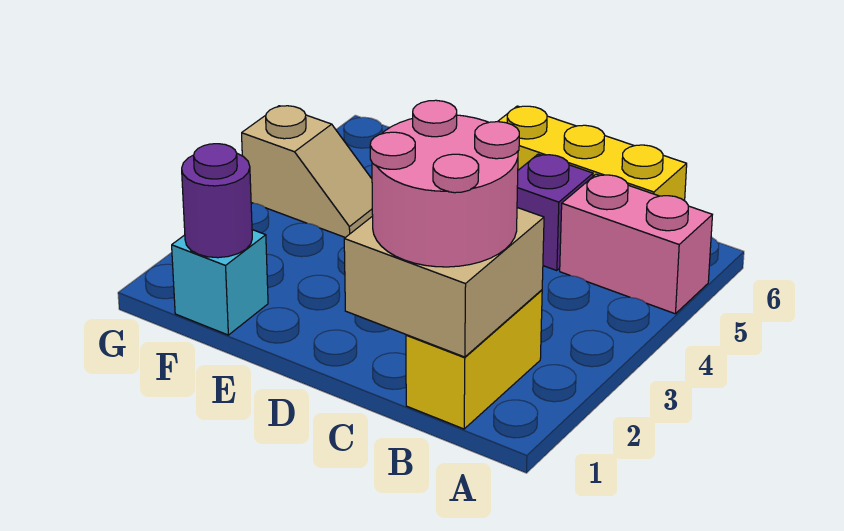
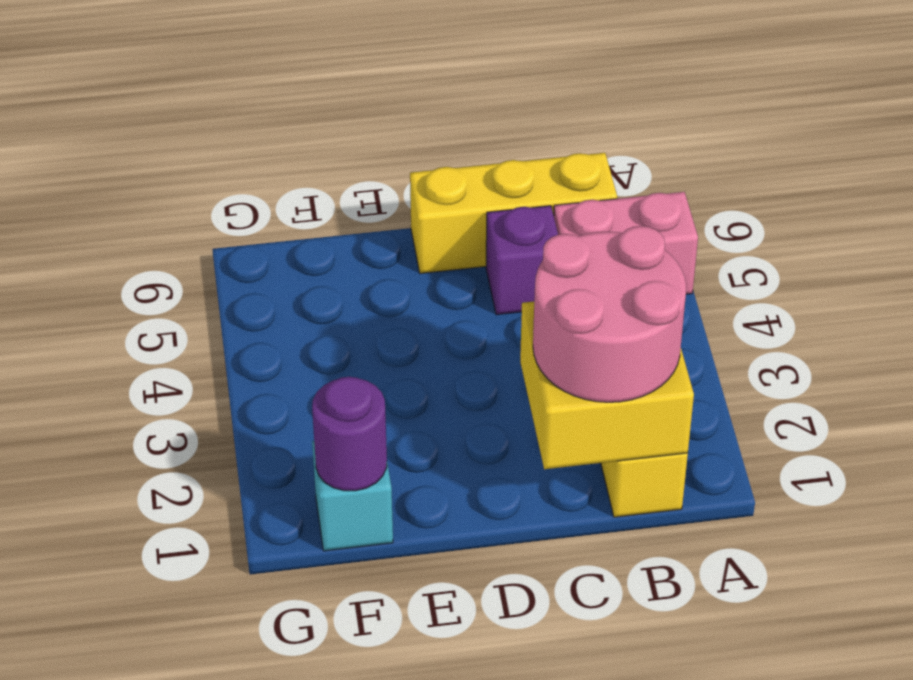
tan brick B1:C2 level 2 -> yellow brick B1:C2 level 2
tan slope F4:G4 level 1 top G -> none

